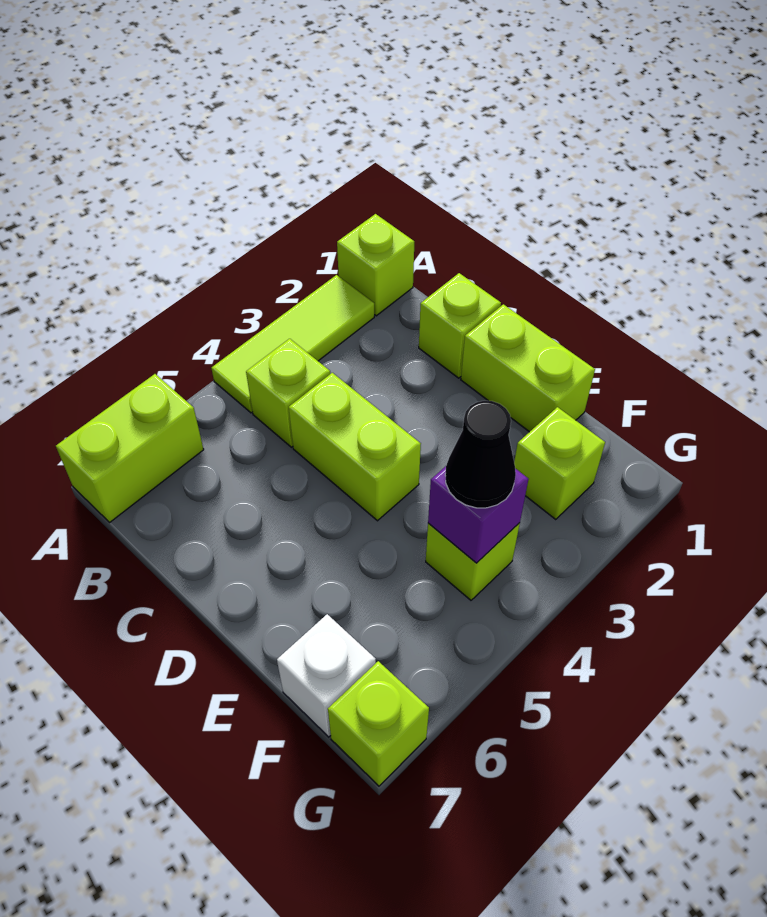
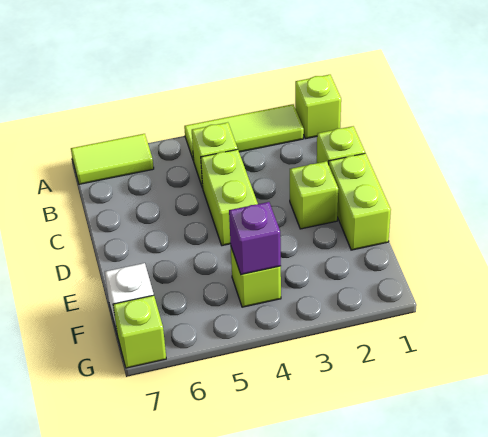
lime brick A6:A7 level 1 -> lime tile A6:A7 level 1
lime brick F2 level 1 -> lime brick D2 level 1
black cone F4 level 3 -> none

